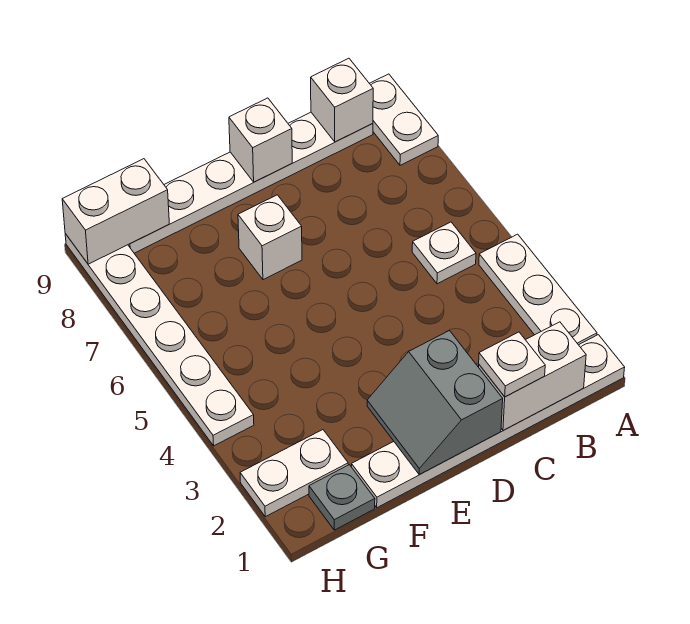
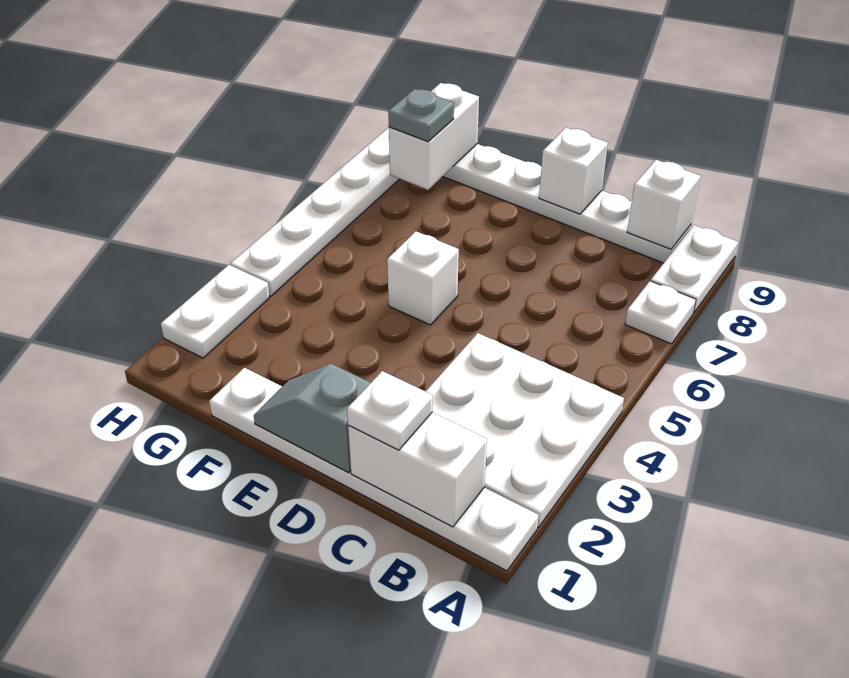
white plate A2:A4 level 1 -> white plate A2:C4 level 1
white plate B5 level 1 -> white plate A7 level 1
grey slope D1:E2 level 2 top D -> grey slope D1:E1 level 2 top D
white brick E7 level 1 -> white brick E5 level 1
grey plate G1 level 1 -> grey plate G8 level 3
white plate G2:H2 level 1 -> white plate H2:H3 level 1
white brick G9:H9 level 2 -> white brick G8:G9 level 2

